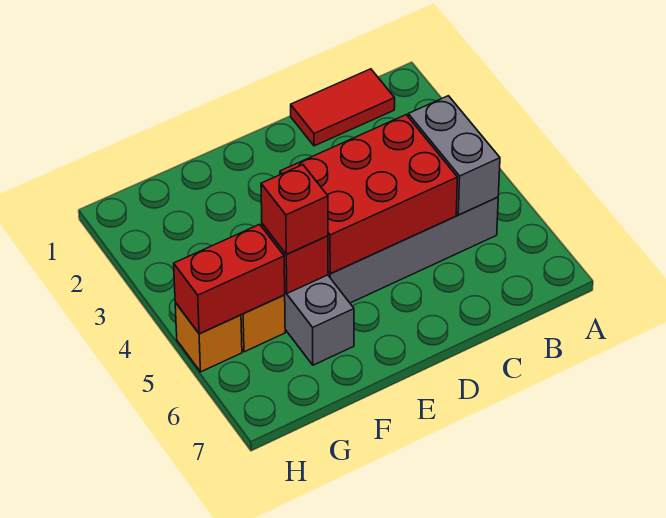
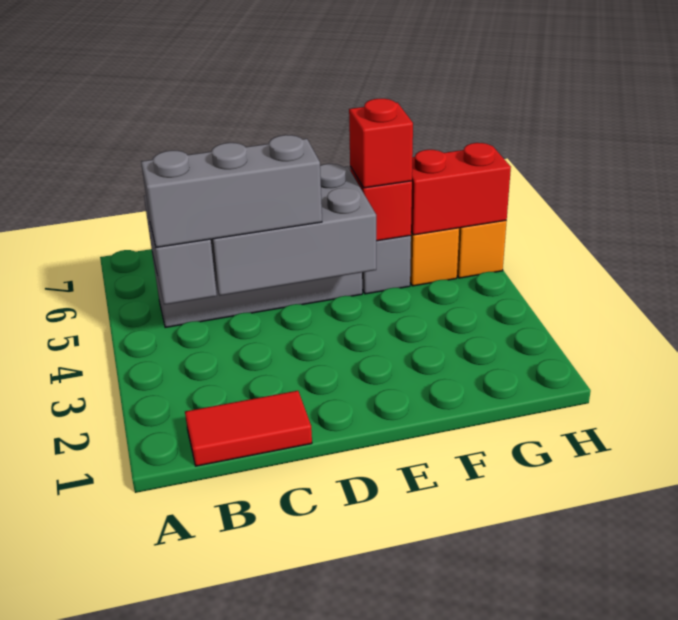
none -> grey brick B4:D4 level 3
red brick C4:E5 level 2 -> grey brick C4:E5 level 2

